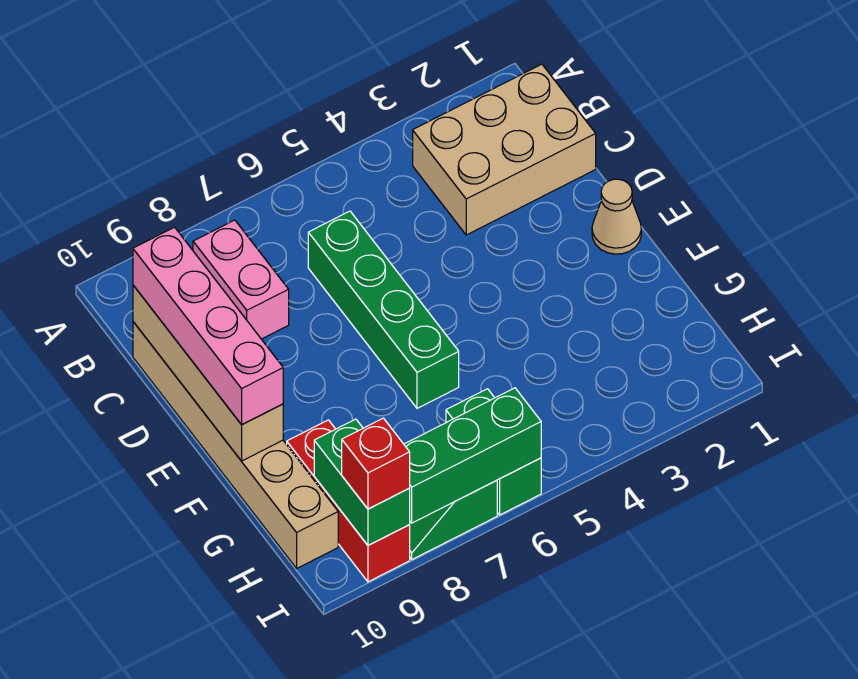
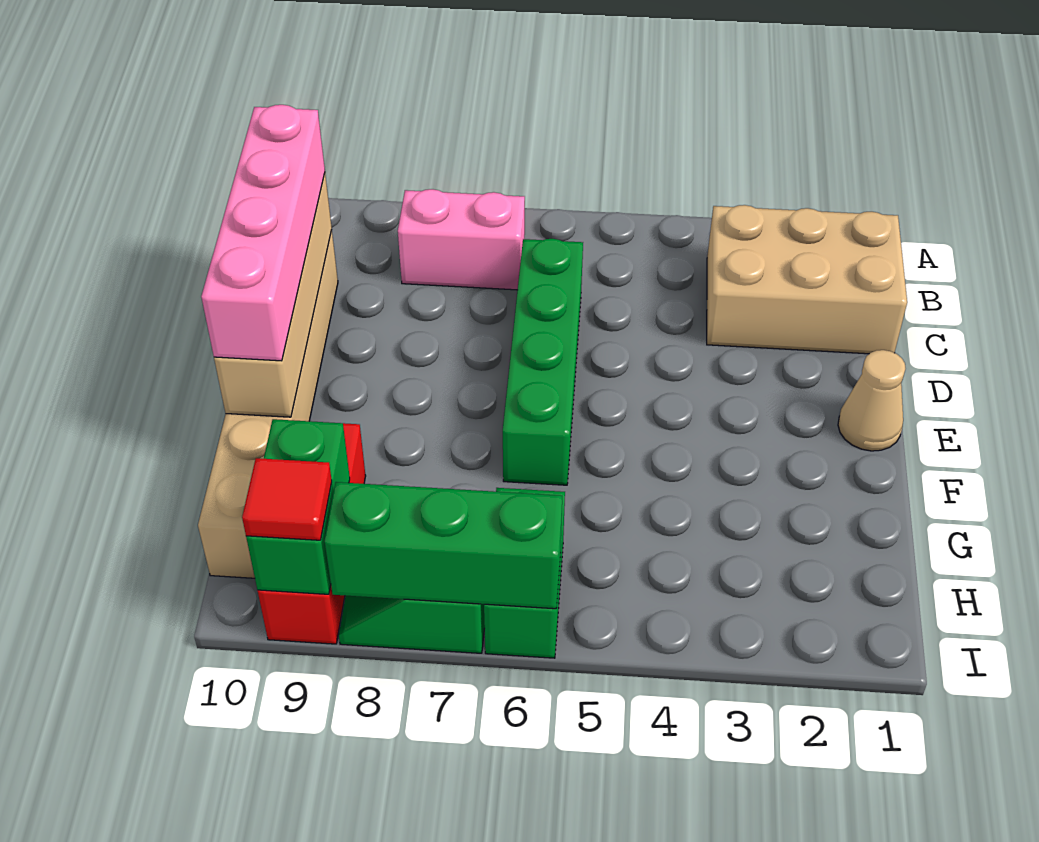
pink brick B8:C8 level 1 -> pink brick B7:B8 level 1
red brick I9 level 3 -> red tile I9 level 3

